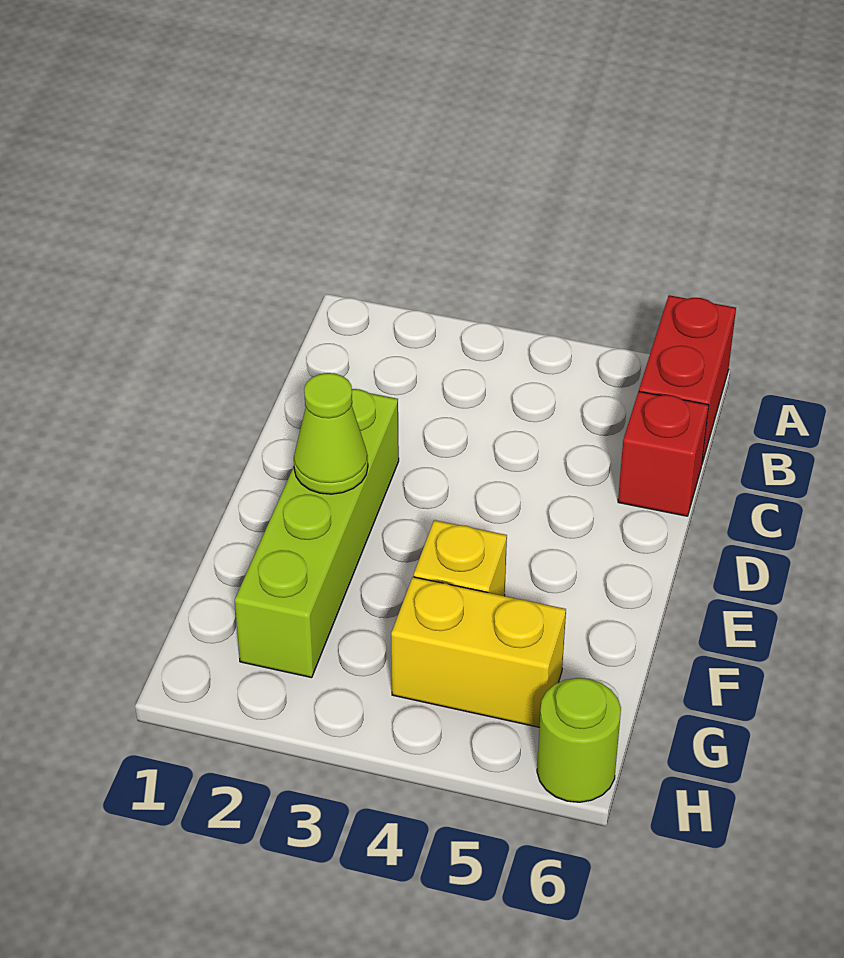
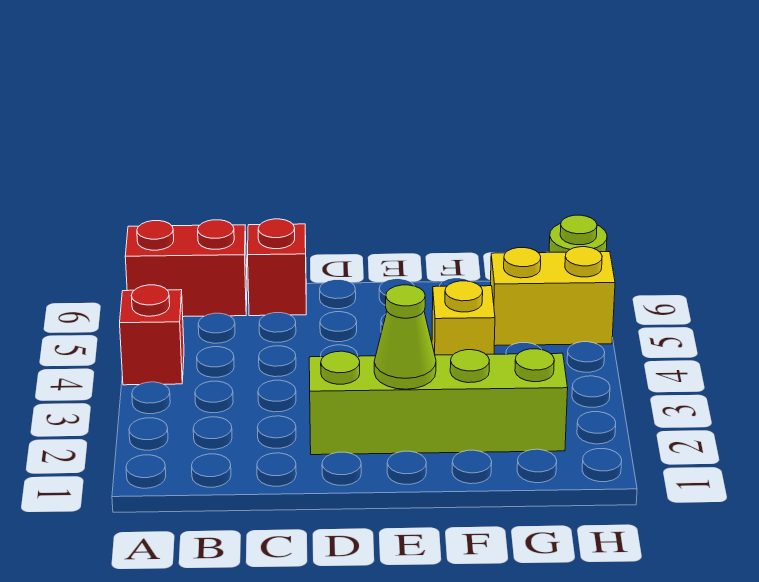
none -> red brick A4 level 1
yellow brick G4:G5 level 1 -> yellow brick G5:H5 level 1

